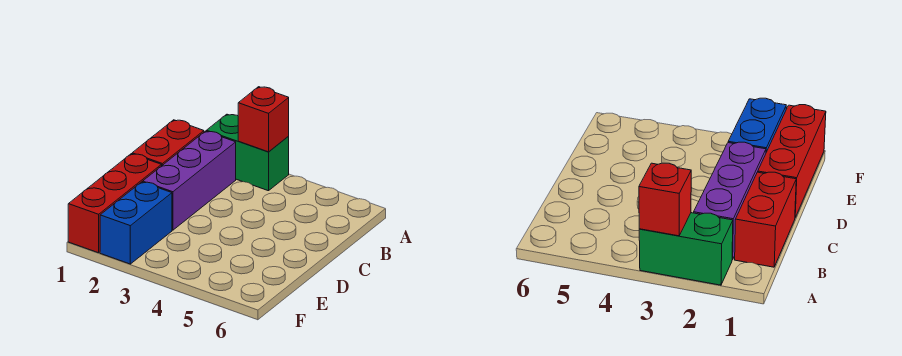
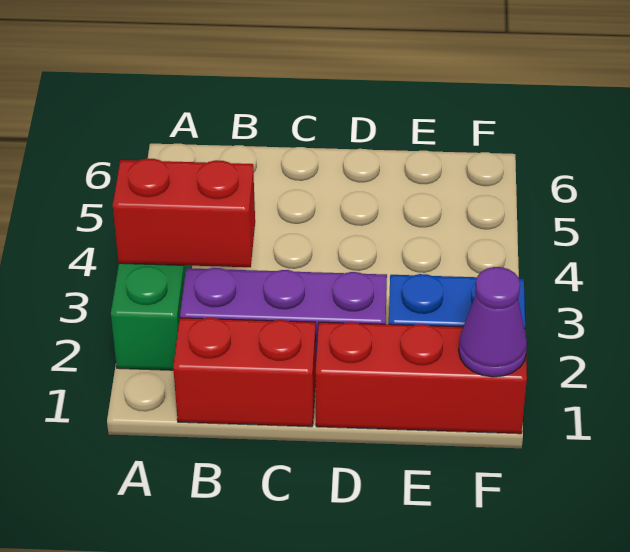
red brick A3 level 2 -> red brick A3:B3 level 2
none -> purple cone F1 level 2

